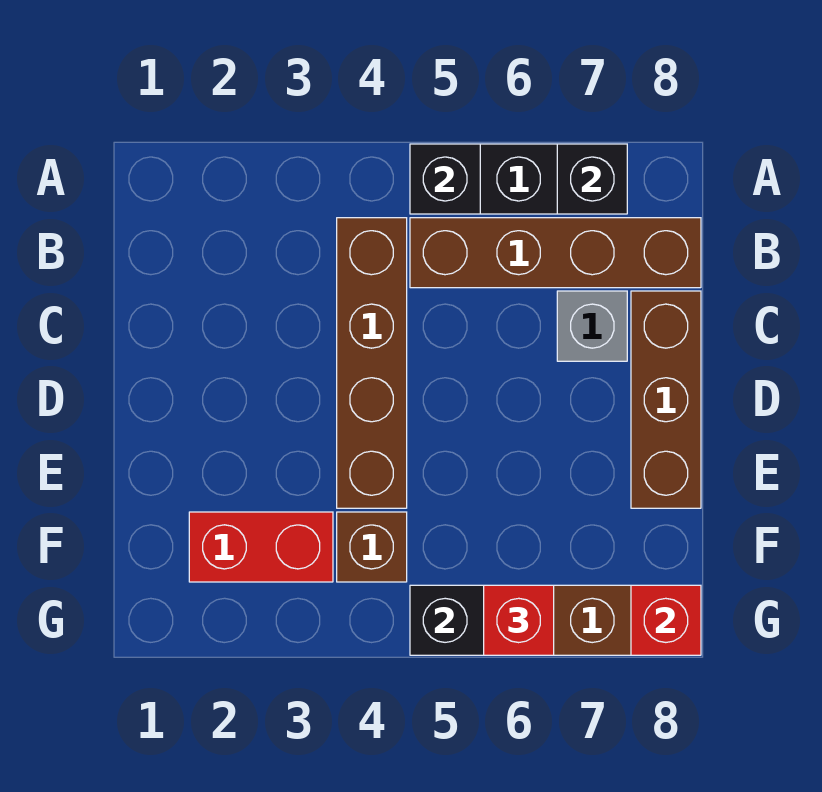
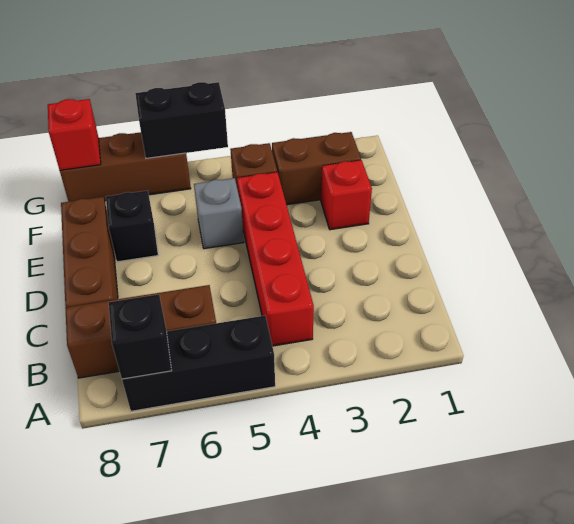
black brick A5 level 2 -> black brick E7 level 1
brown brick B4:E4 level 1 -> red brick B4:E4 level 1
brown brick B5:B8 level 1 -> brown brick B6:B8 level 1
grey brick C7 level 1 -> grey brick E5 level 1
red brick F2:F3 level 1 -> brown brick F2:F3 level 1
red brick G6 level 3 -> red brick E2 level 1

